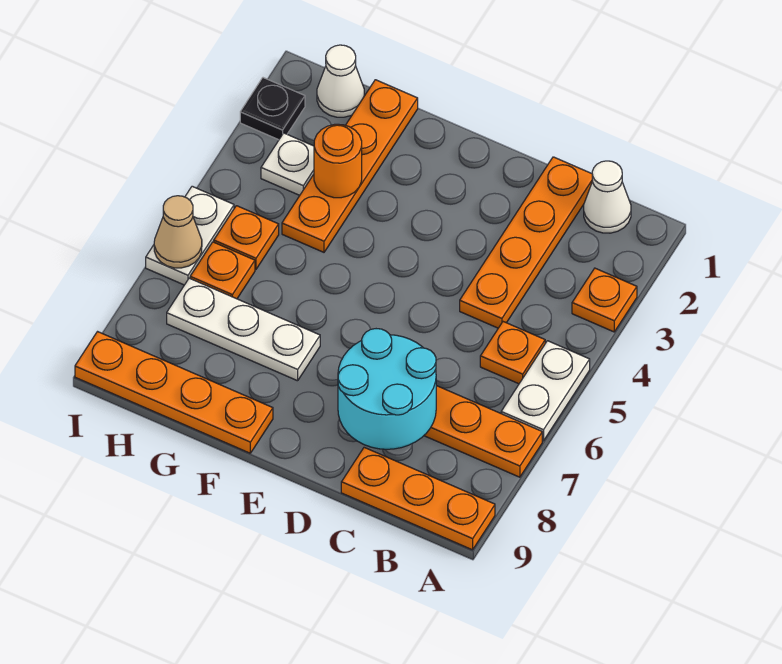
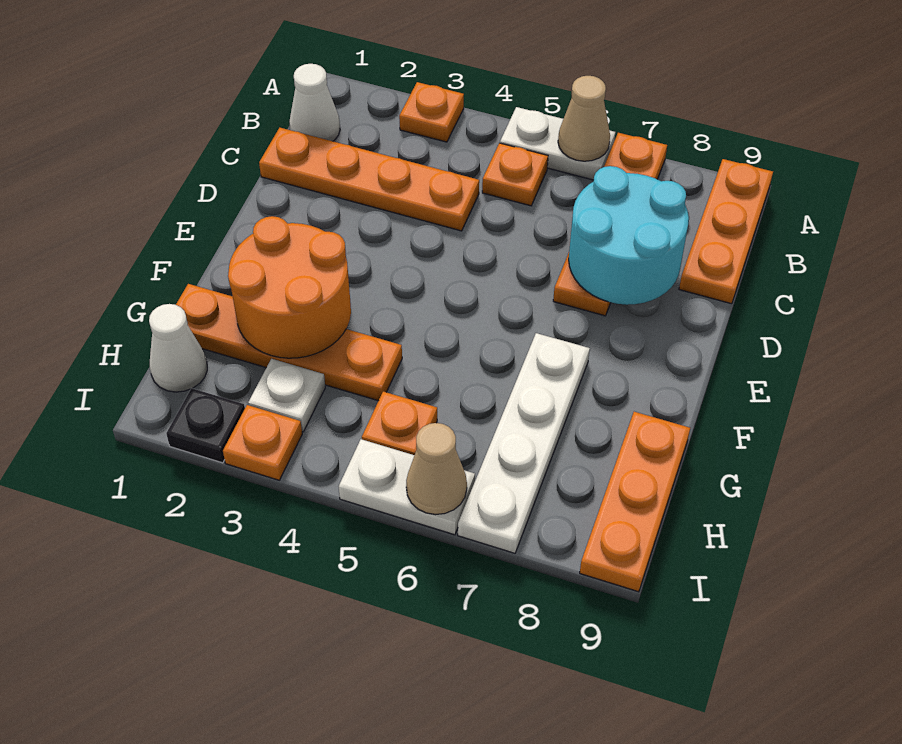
none -> tan cone A6 level 2
white plate F7:H7 level 1 -> white plate F7:I7 level 1
orange plate F9:I9 level 1 -> orange plate G9:I9 level 1
orange round brick G3 level 2 -> orange round brick F2:G3 level 2
orange plate H6 level 1 -> orange plate I3 level 1

